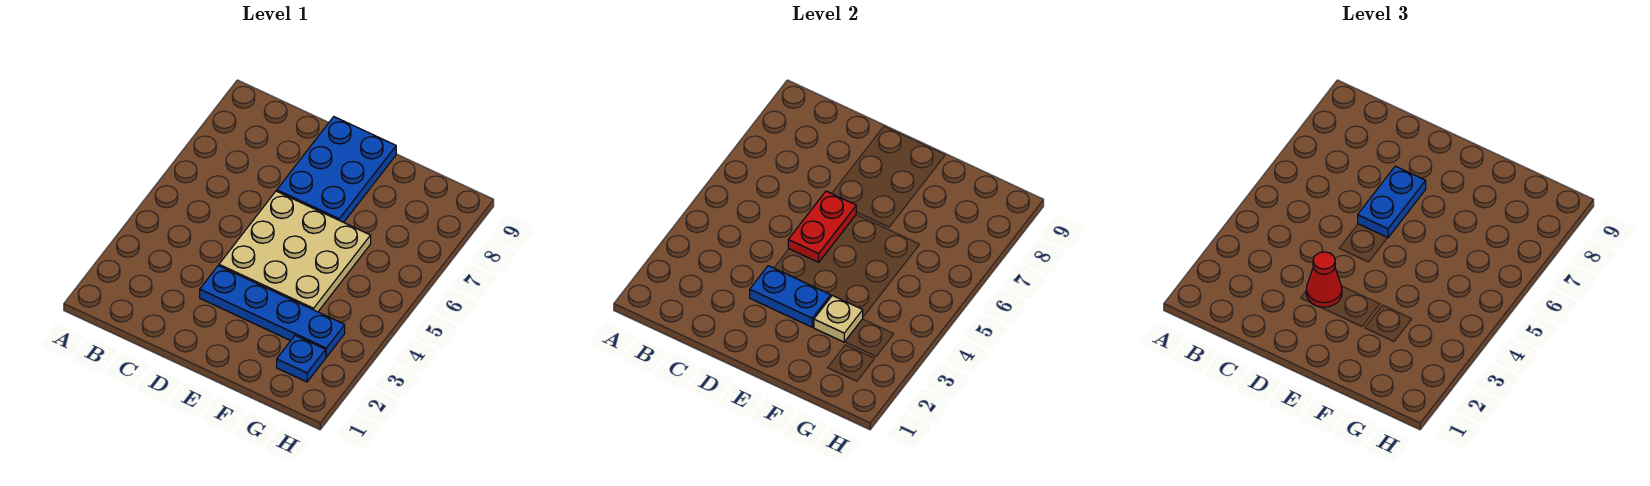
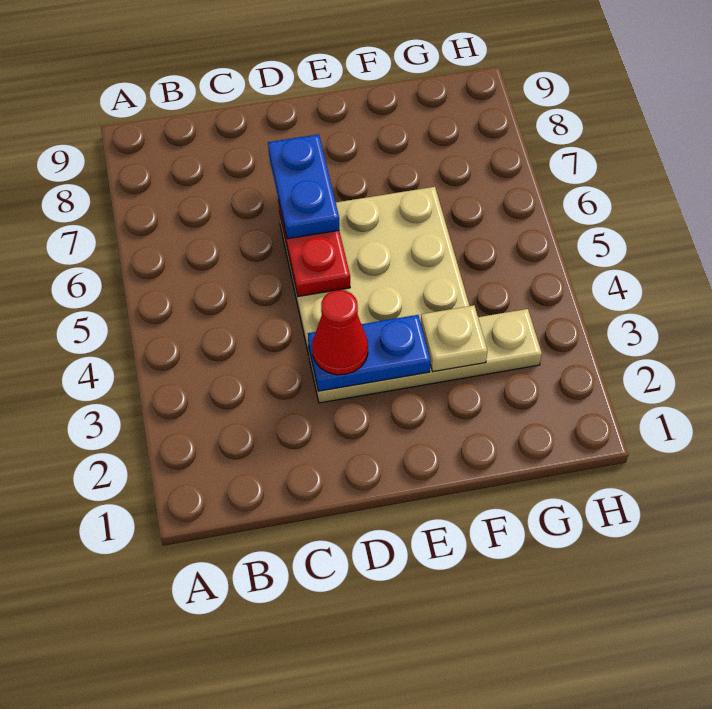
blue plate D3:G3 level 1 -> tan plate D3:G3 level 1
blue plate D7:E9 level 1 -> none
blue plate G2 level 1 -> none

